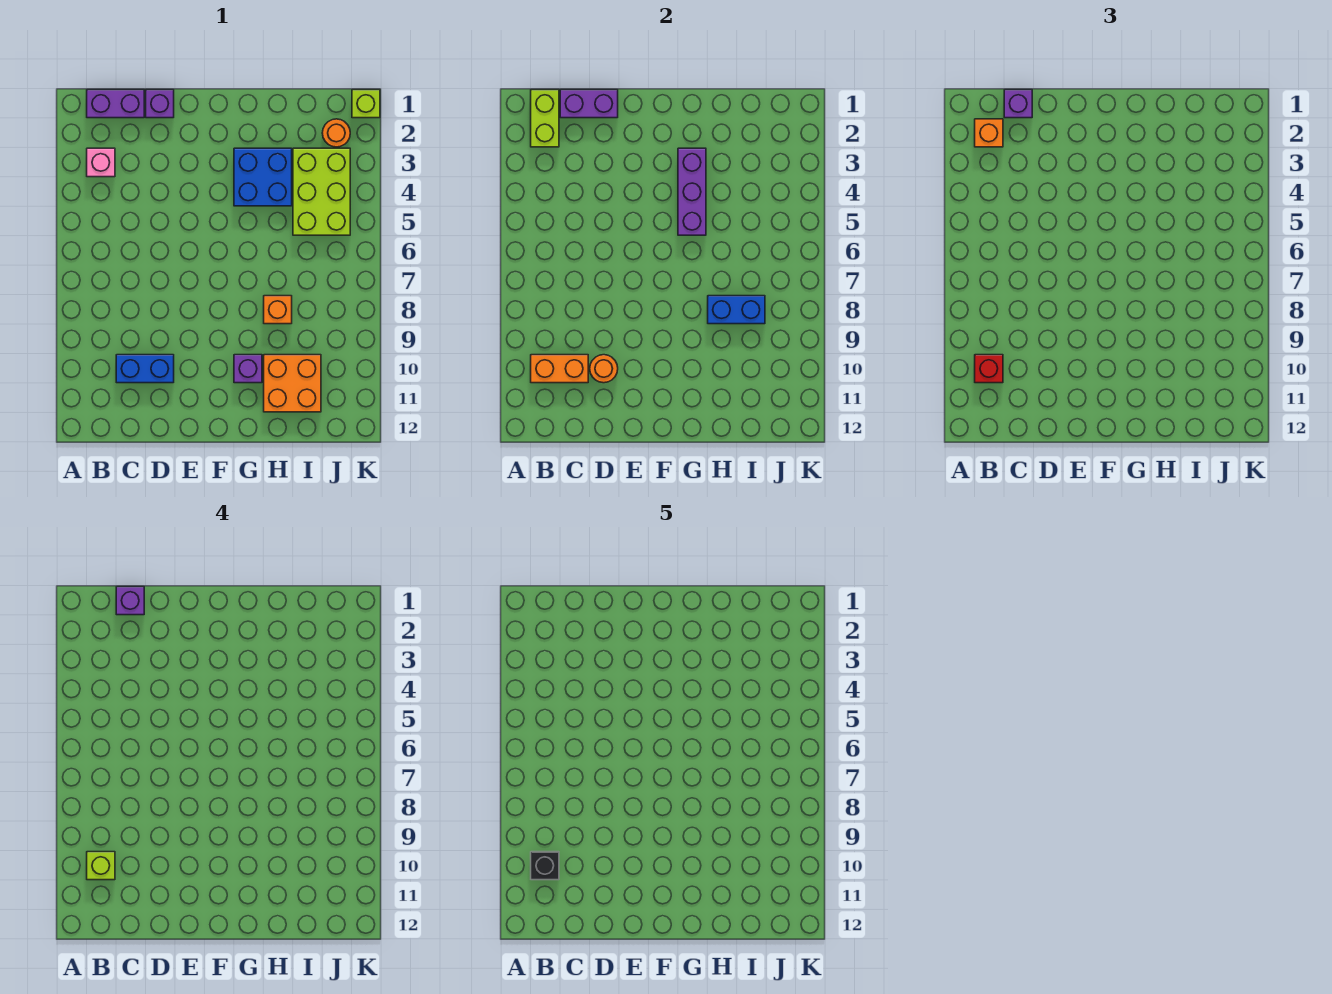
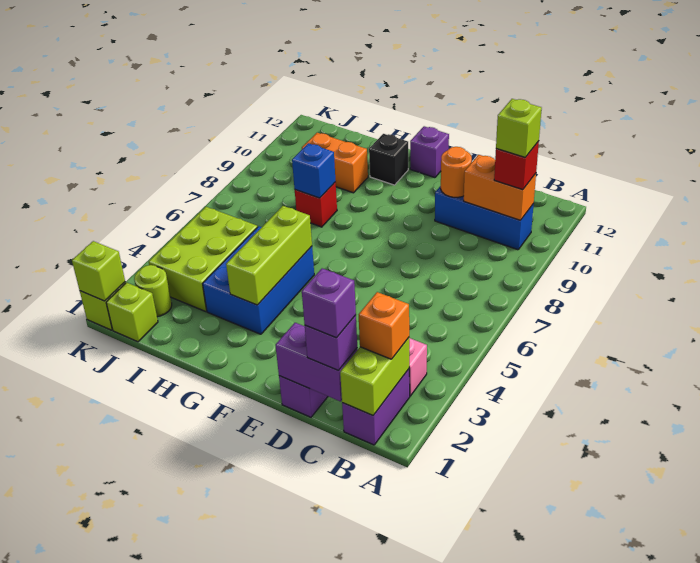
purple brick B1:C1 level 1 -> purple brick B1:B2 level 1
black brick B10 level 5 -> black brick G11 level 1
blue brick C10:D10 level 1 -> blue brick B10:D10 level 1
blue brick G3:H4 level 1 -> blue brick G3:H5 level 1
purple brick G3:G5 level 2 -> lime brick G3:G5 level 2
purple brick G10 level 1 -> purple brick F12 level 1
orange brick H8 level 1 -> red brick H8 level 1
blue brick H8:I8 level 2 -> blue brick H8 level 2
orange brick H10:I11 level 1 -> orange brick H10:I10 level 1
none -> lime brick J1 level 1
orange round brick J2 level 1 -> lime round brick J2 level 1
none -> lime brick K1 level 2

